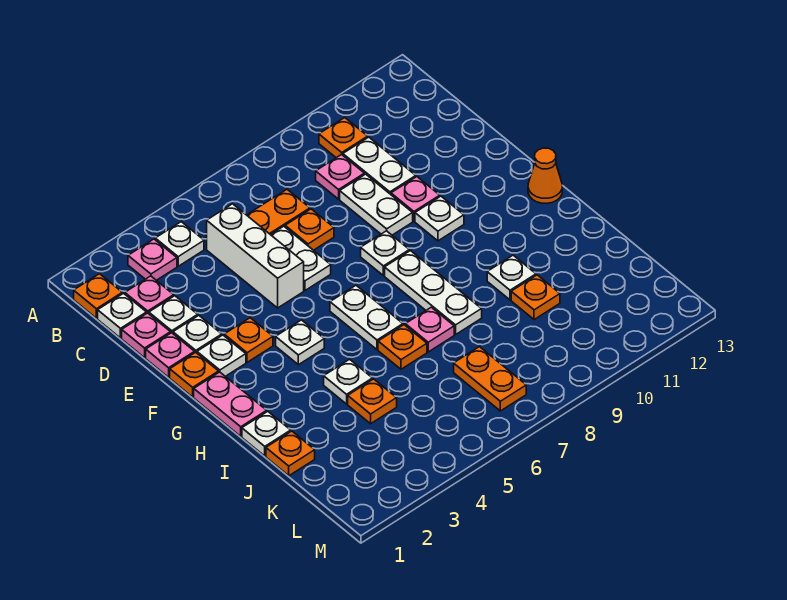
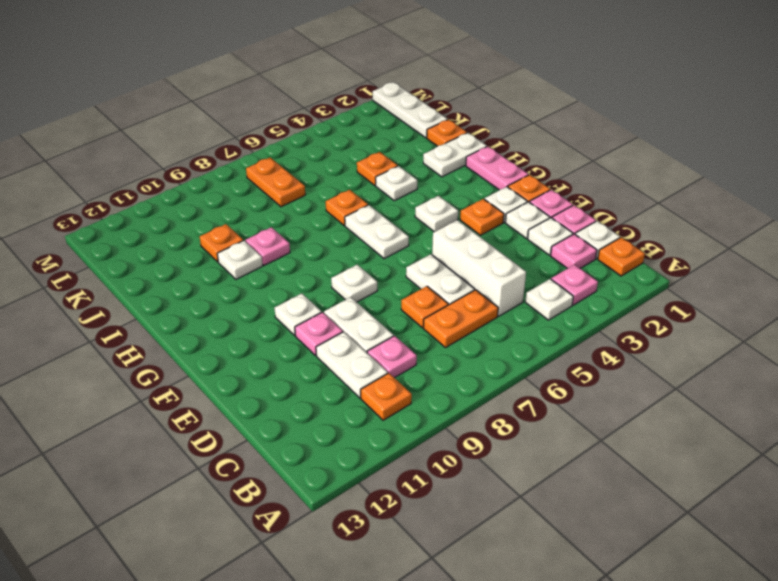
white plate G8:I8 level 1 -> white plate K1:M1 level 1
orange cone G13 level 1 -> none
white plate I1 level 1 -> white plate I1:I2 level 1
pink plate I7 level 1 -> pink plate I9 level 1

